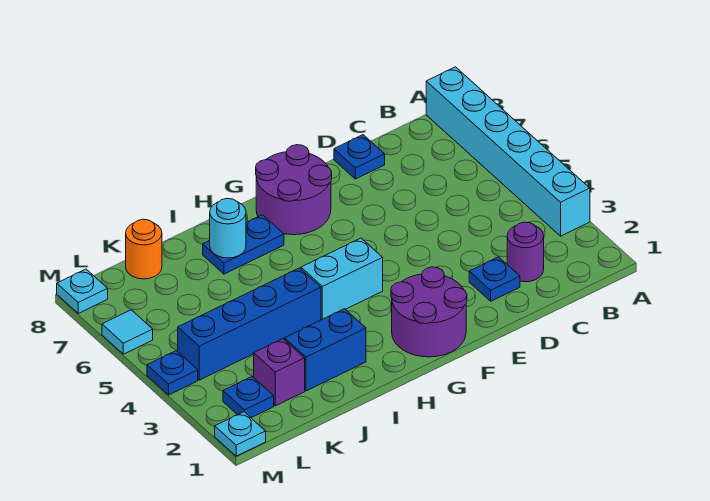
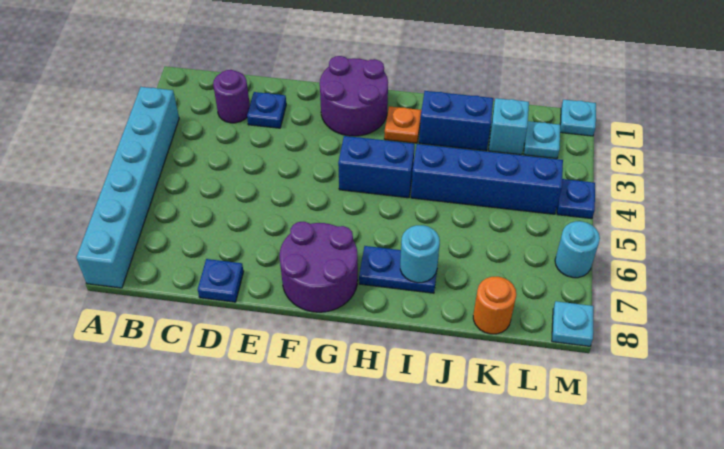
cyan brick G4:H4 level 1 -> blue brick G4:H4 level 1
none -> orange plate H2 level 1
purple brick K2 level 1 -> cyan brick K2 level 1
blue plate L2 level 1 -> cyan plate L2 level 1
cyan tile M6 level 1 -> cyan round brick M6 level 1

